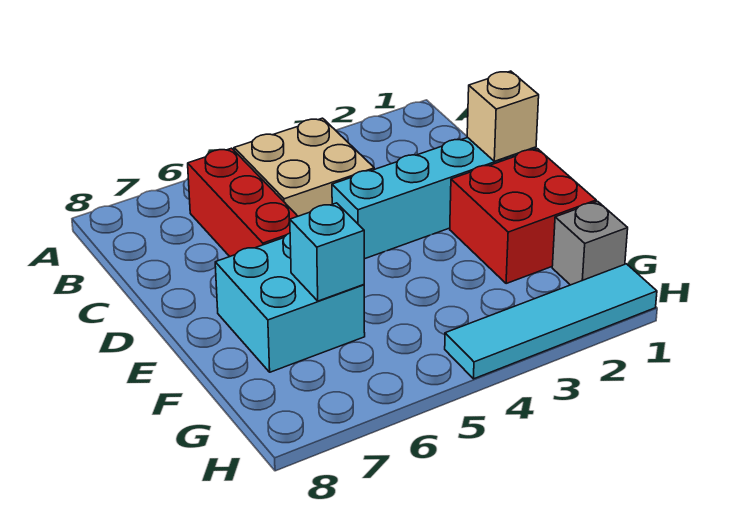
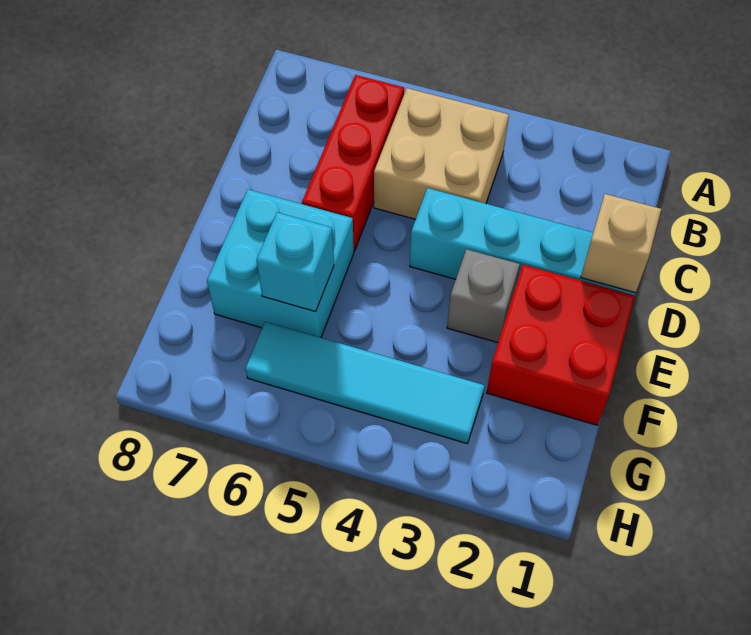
grey brick G1 level 1 -> grey brick E3 level 1
cyan tile H1:H4 level 1 -> cyan tile G3:G6 level 1

